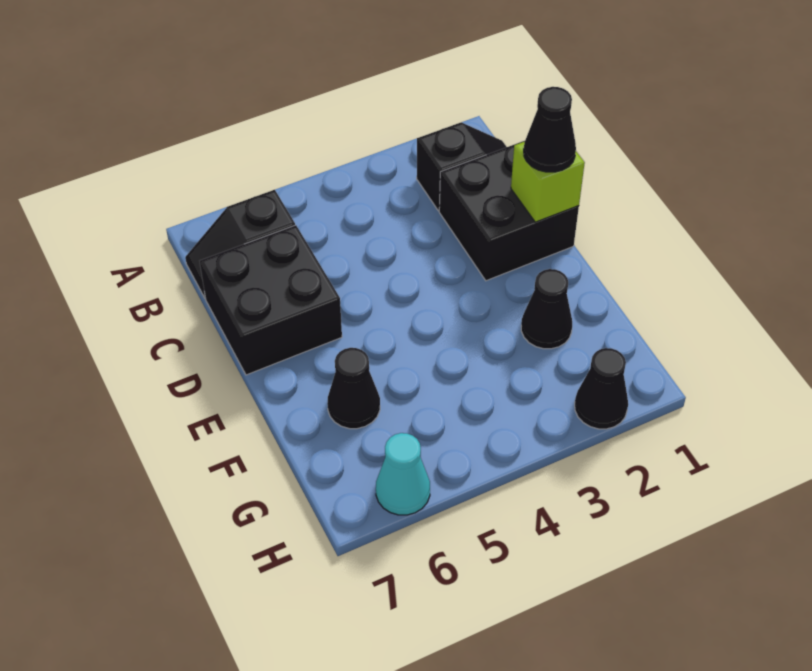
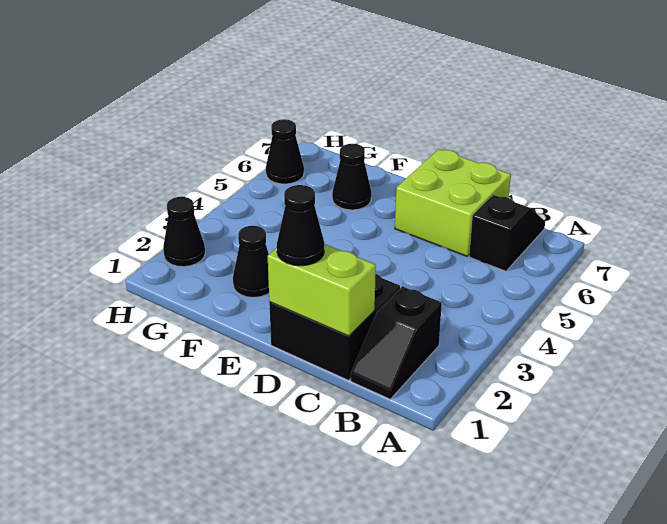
black brick C6:D7 level 1 -> lime brick C6:D7 level 1
lime brick D1 level 2 -> lime brick C1:D1 level 2
cyan cone H6 level 1 -> black cone H6 level 1

